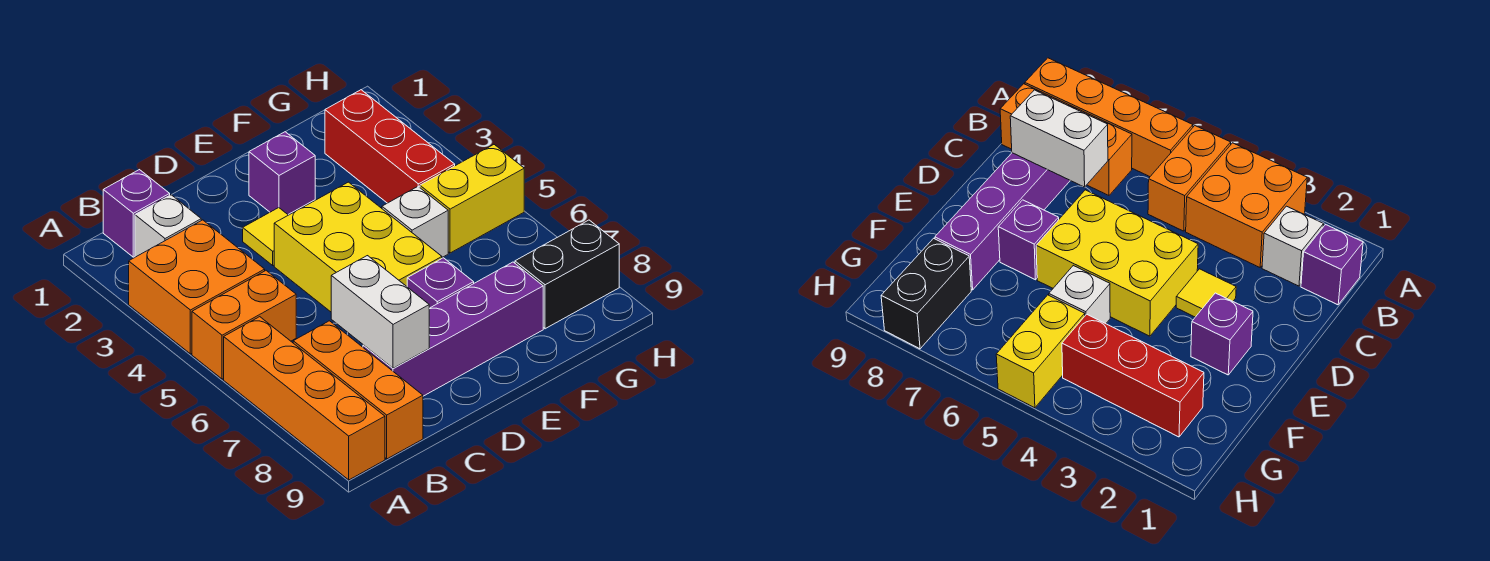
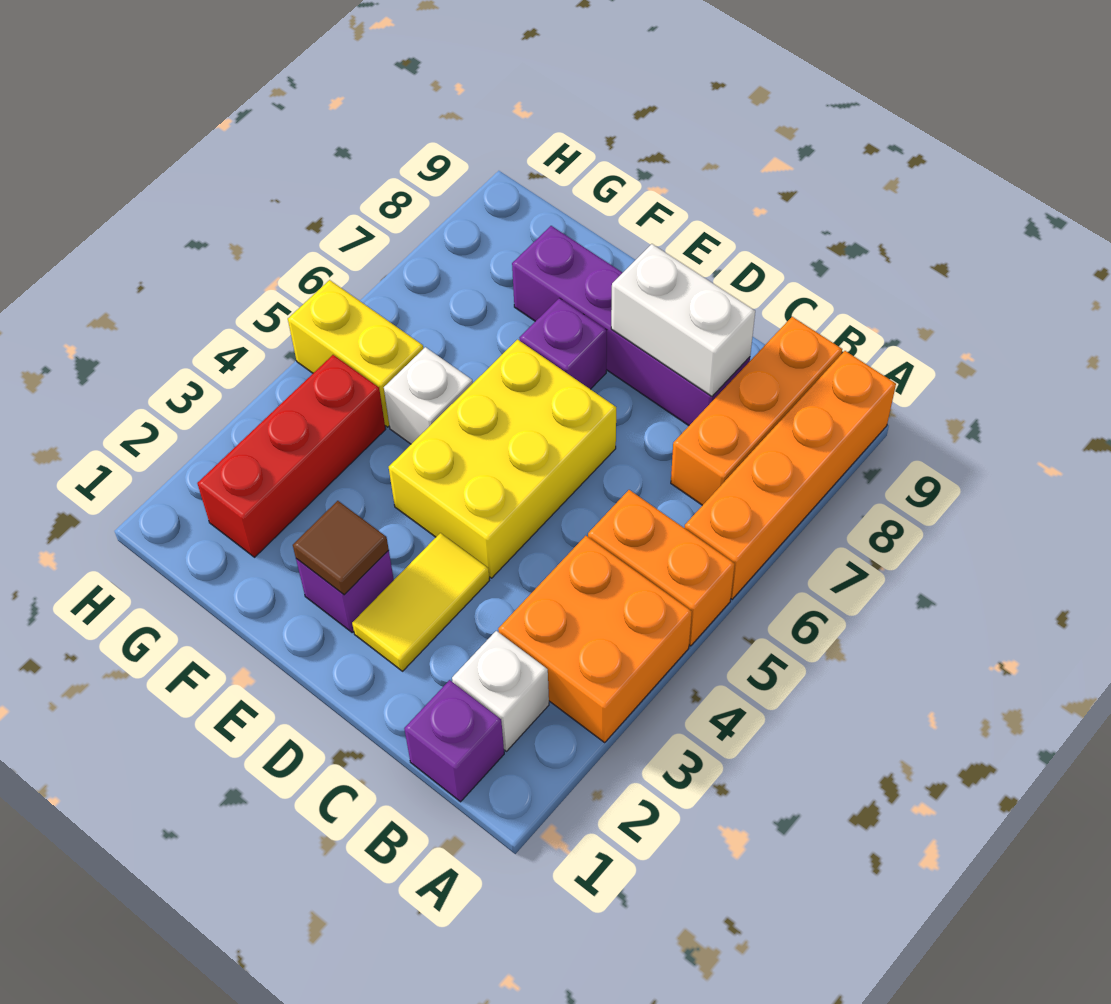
white brick C7:C8 level 2 -> white brick C8:D8 level 2
yellow tile D3 level 1 -> yellow tile D2:D3 level 1
none -> brown tile E2 level 2
black brick G8:H8 level 1 -> none

